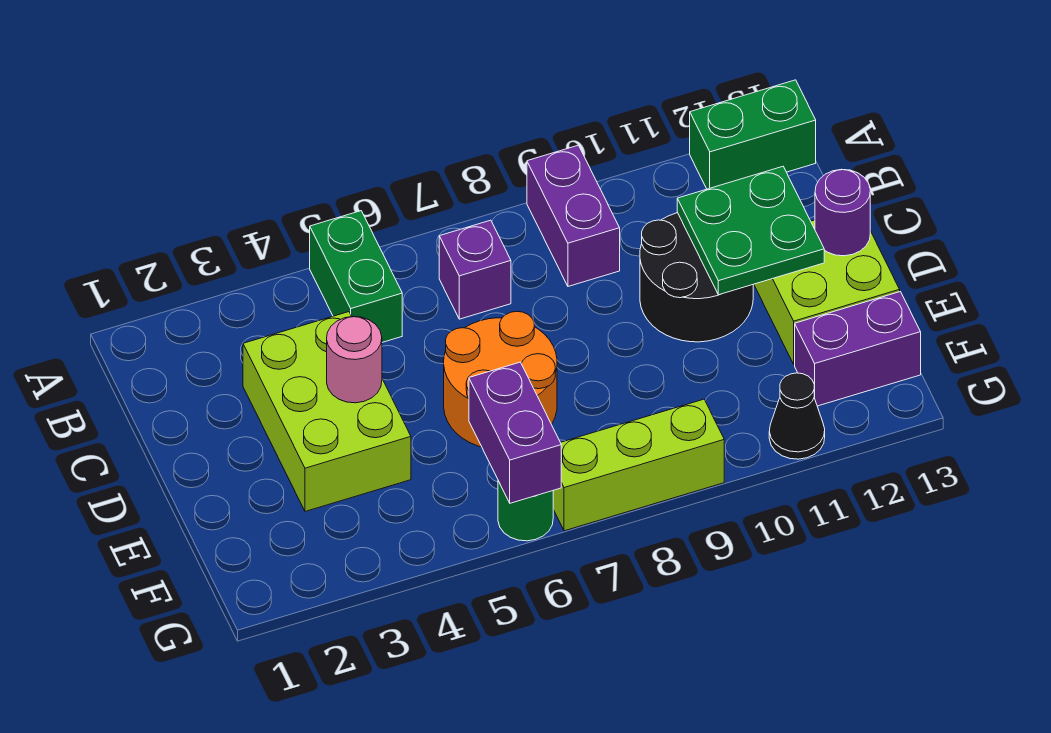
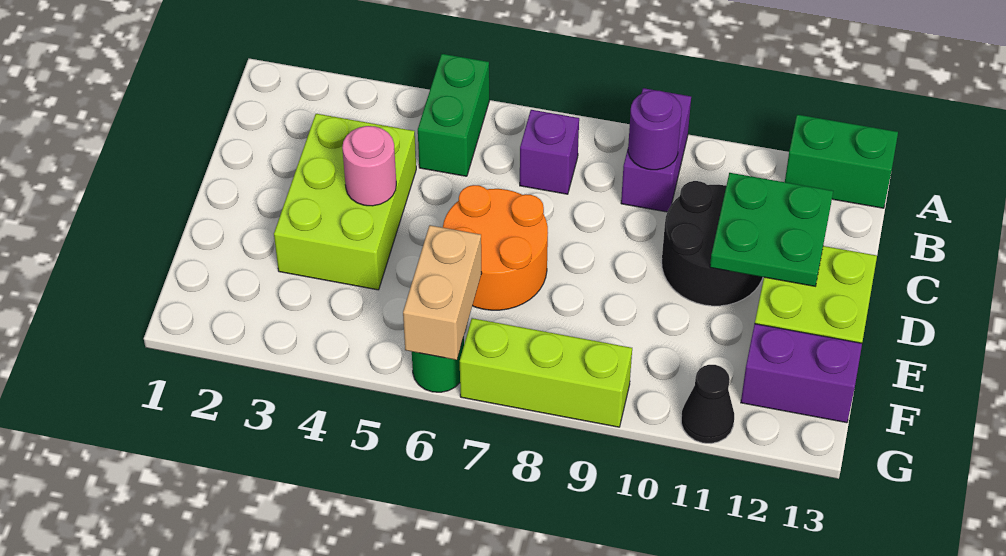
purple round brick D13 level 2 -> purple round brick B9 level 2
purple brick F6:G6 level 2 -> tan brick F6:G6 level 2

